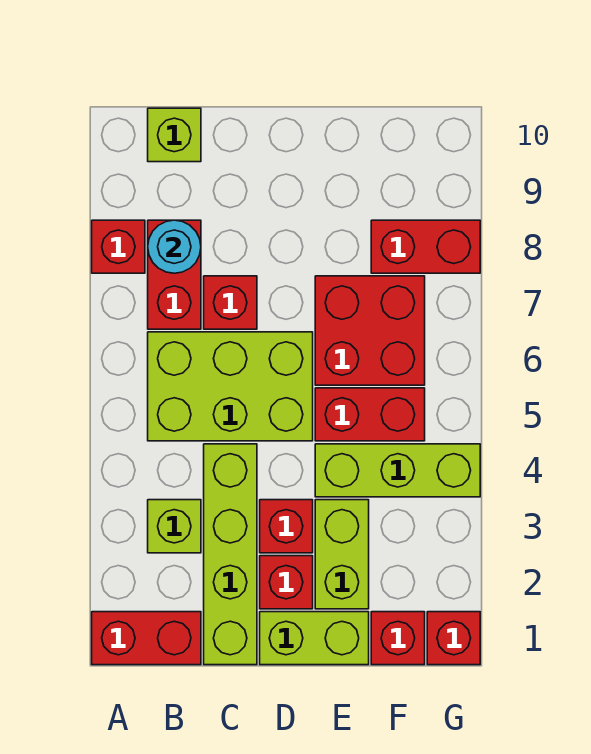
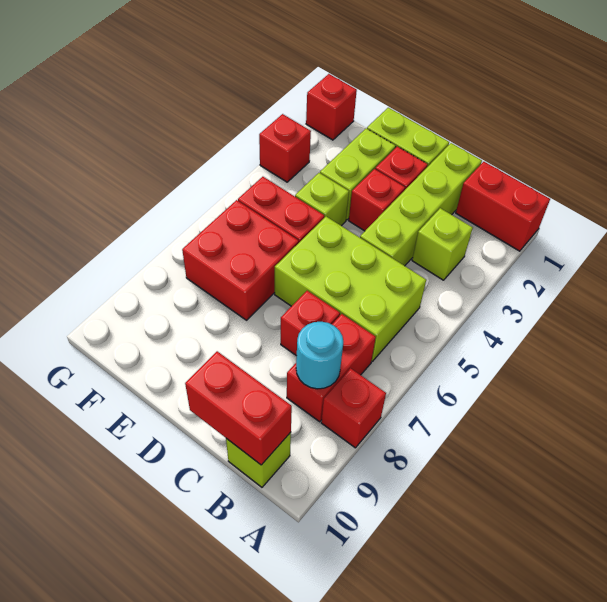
lime brick E4:G4 level 1 -> lime brick E4 level 1
red brick F1 level 1 -> red brick G3 level 1
red brick F8:G8 level 1 -> red brick B10:C10 level 2

